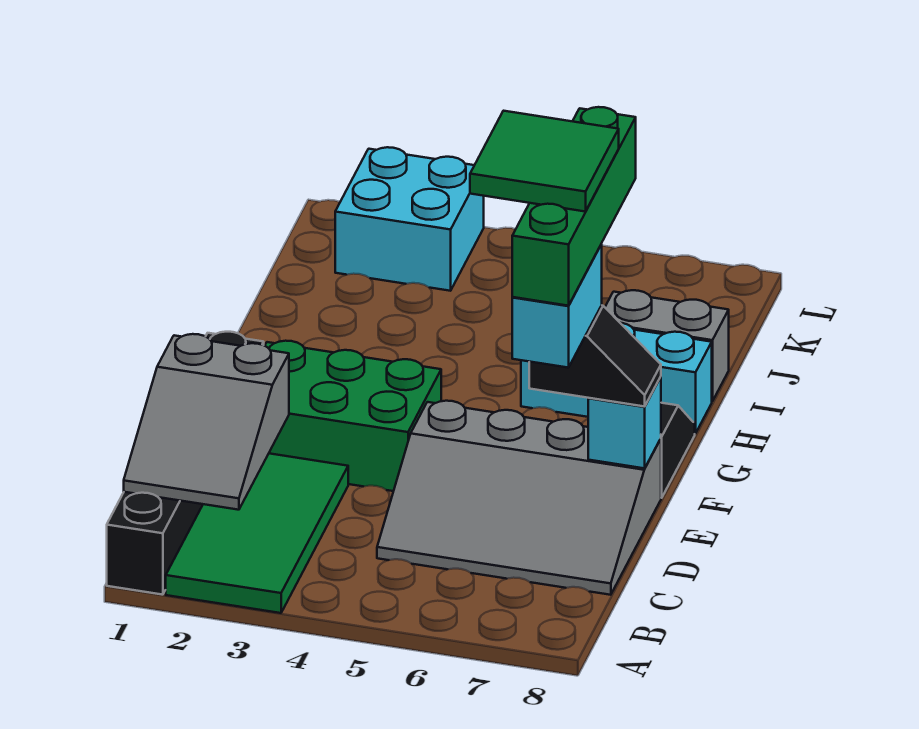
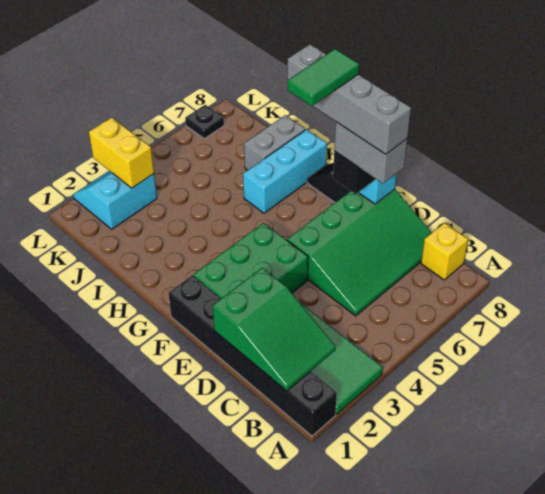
grey slope B1:D2 level 2 top D -> green slope B1:D2 level 2 top D
none -> yellow brick B8 level 1
grey slope C5:E8 level 1 top E -> green slope C5:E8 level 1 top E
cyan brick D7:E7 level 4 -> grey brick D7:E7 level 4
green brick D7:G7 level 5 -> grey brick D7:G7 level 5
green tile E6:F7 level 6 -> green tile F6:F7 level 6
cyan brick K2:L3 level 1 -> cyan slope K2:L3 level 1 top K
none -> yellow brick K3:L3 level 2
none -> black plate L7 level 1

